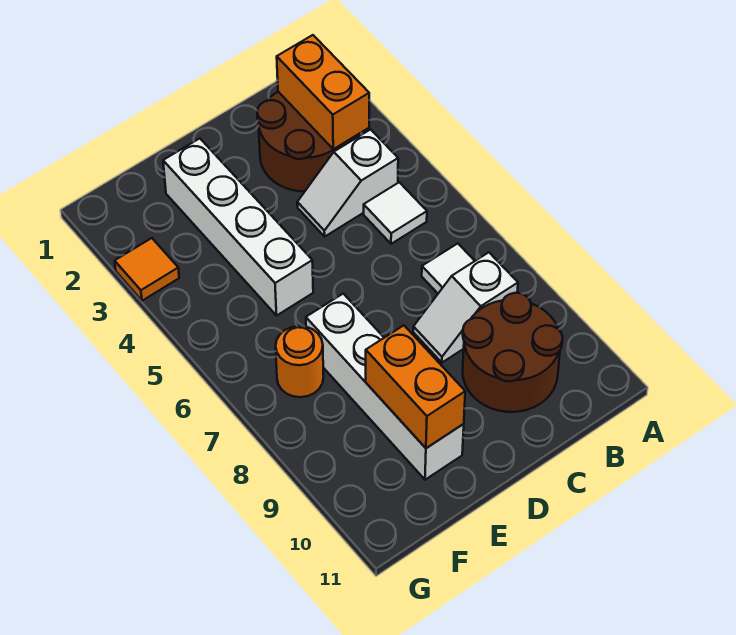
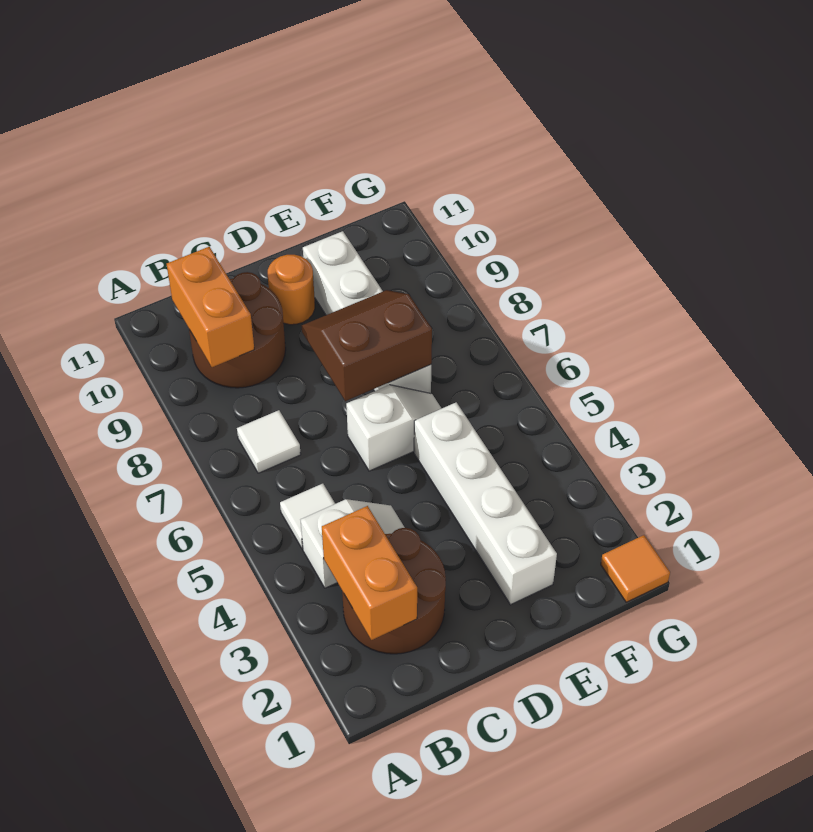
white slope B8:C8 level 1 top B -> white slope D6:E6 level 1 top D
none -> brown slope D7:E8 level 2 top 7
orange brick E9:E10 level 2 -> orange brick B9:B10 level 2
orange round brick F7 level 1 -> orange round brick D10 level 1
orange tile G3 level 1 -> orange tile G1 level 1

